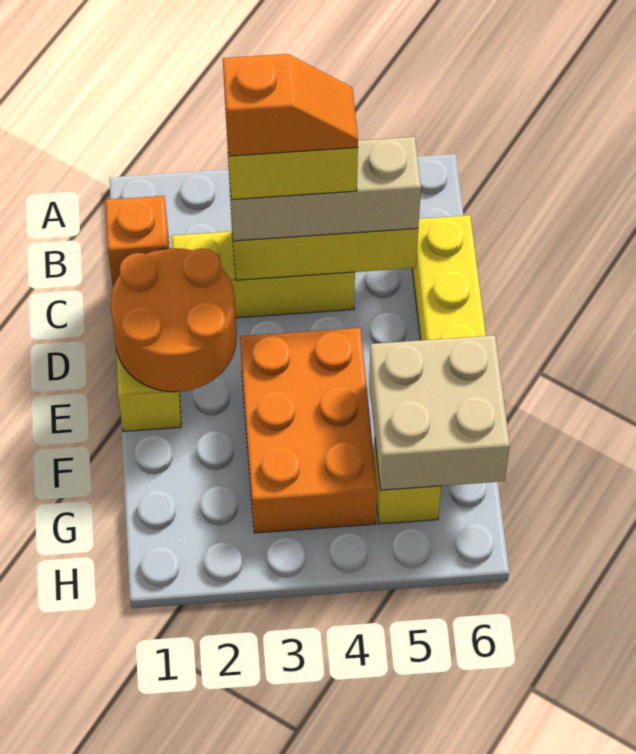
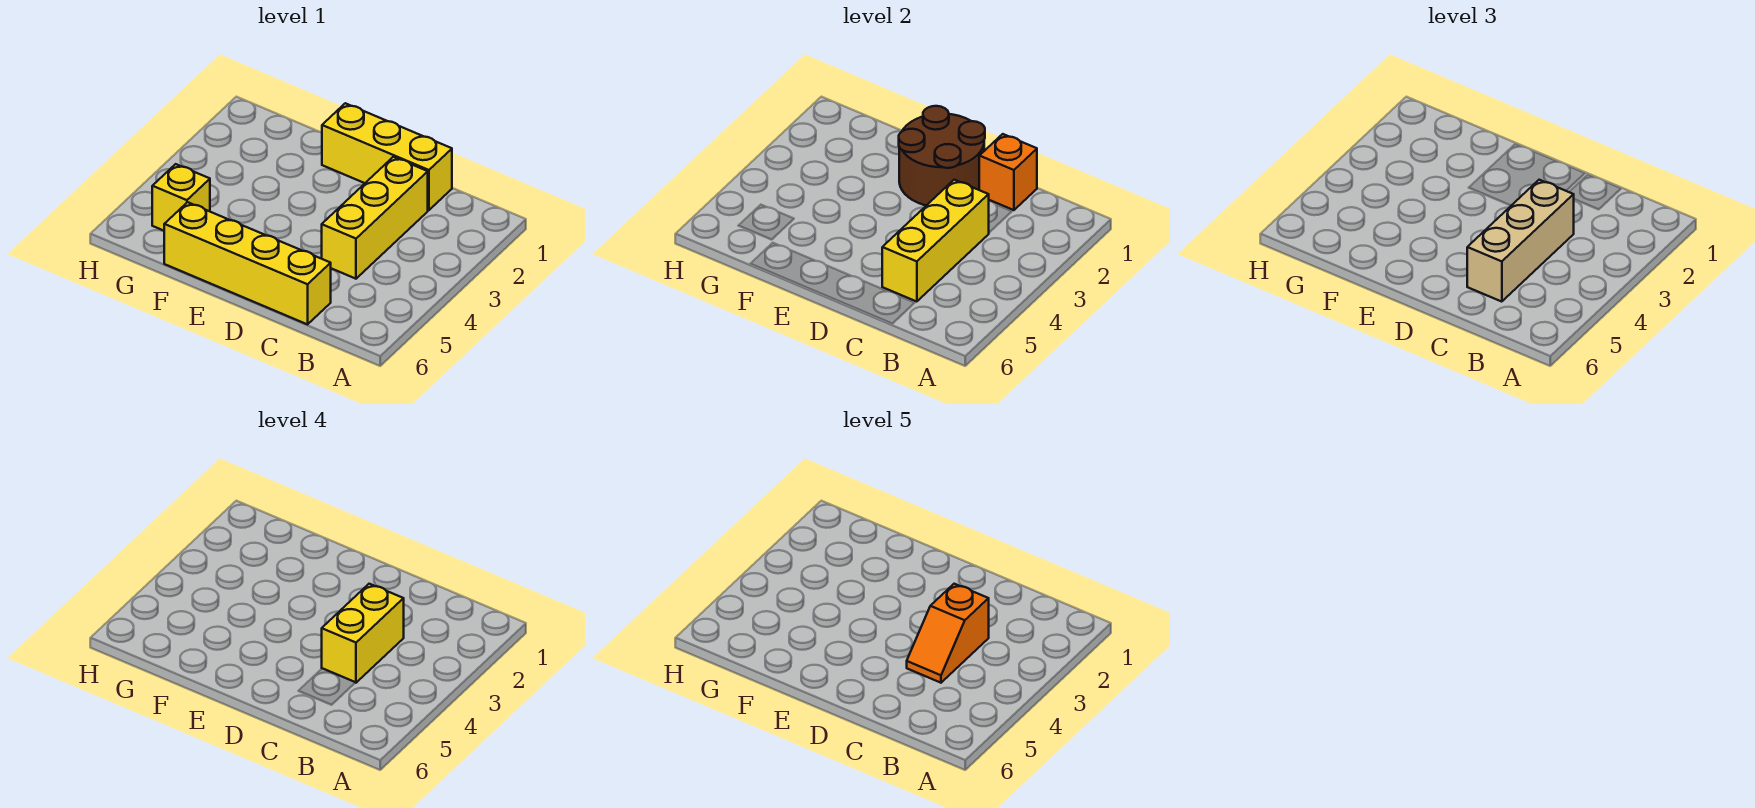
orange round brick D1:E2 level 2 -> brown round brick D1:E2 level 2
orange brick E3:G4 level 1 -> none
tan brick F5:G6 level 2 -> none

